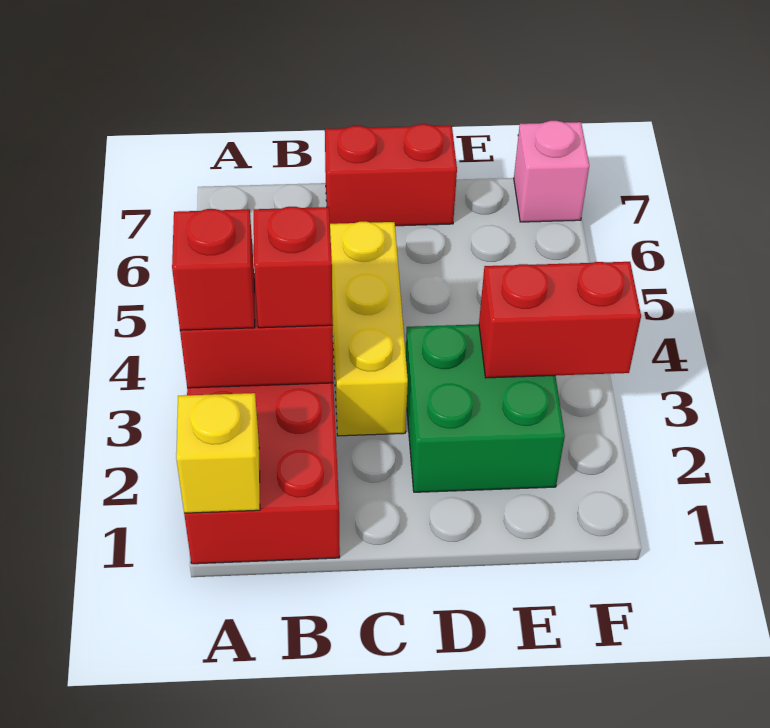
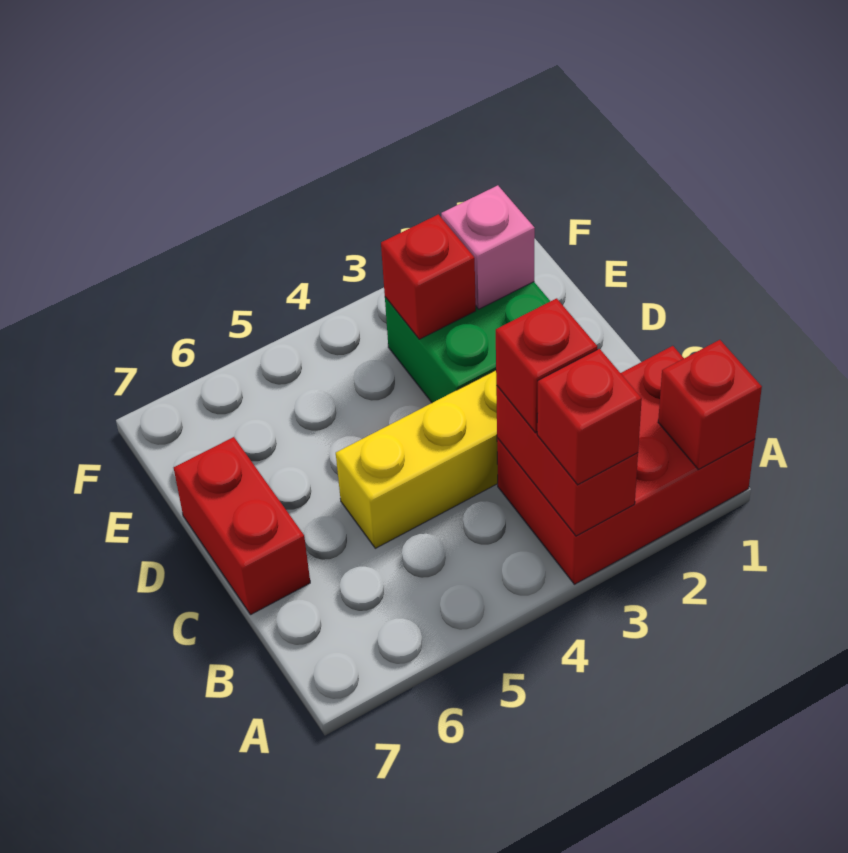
yellow brick A1 level 2 -> red brick A1 level 2
red brick E3:F3 level 2 -> red brick E3 level 2
pink brick F7 level 1 -> pink brick E2 level 2

